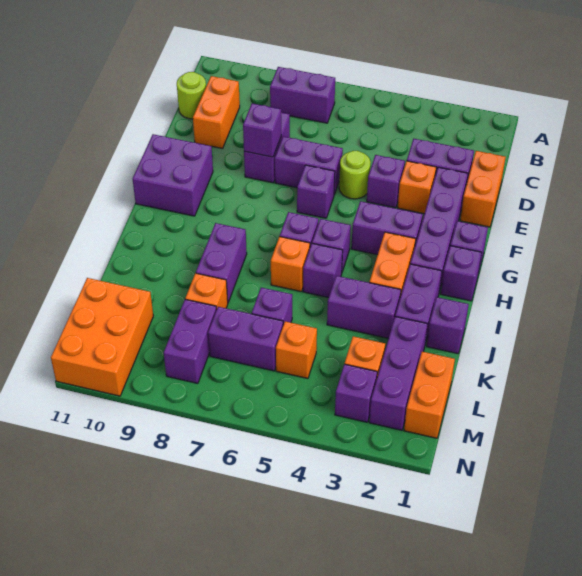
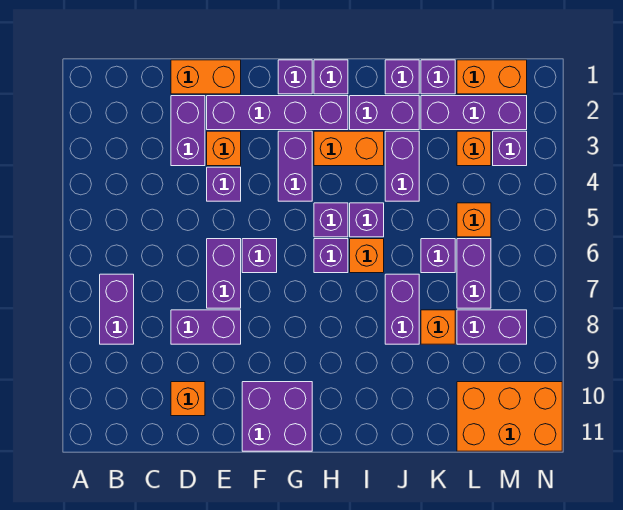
orange brick C10:D10 level 1 -> orange brick D10 level 1
lime round brick C11 level 1 -> none
lime round brick E5 level 1 -> none
purple brick E8 level 2 -> purple brick K1 level 1
purple brick I8:J8 level 1 -> purple brick J7:J8 level 1

